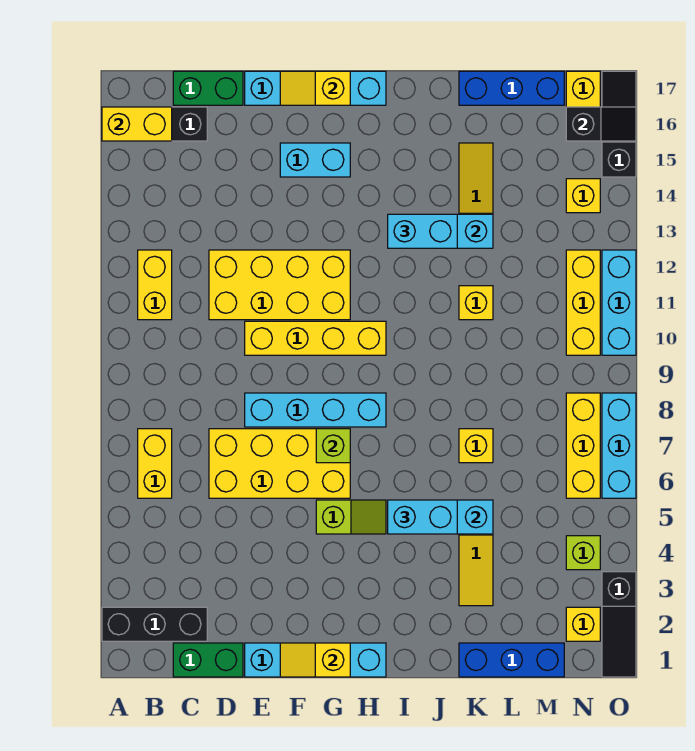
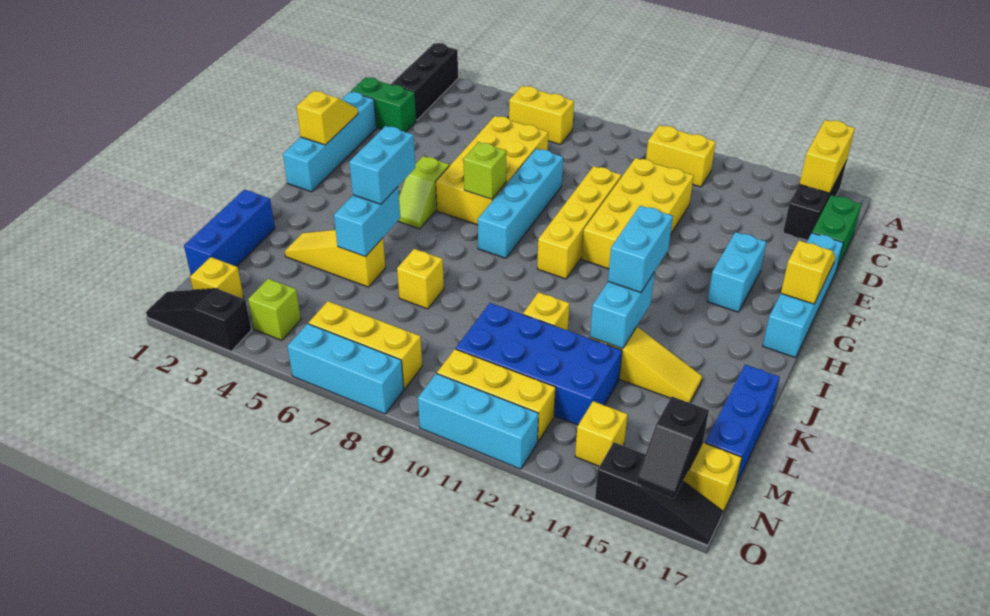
green brick C1:D1 level 1 -> green brick D1:D2 level 1
none -> blue brick L10:M13 level 1

